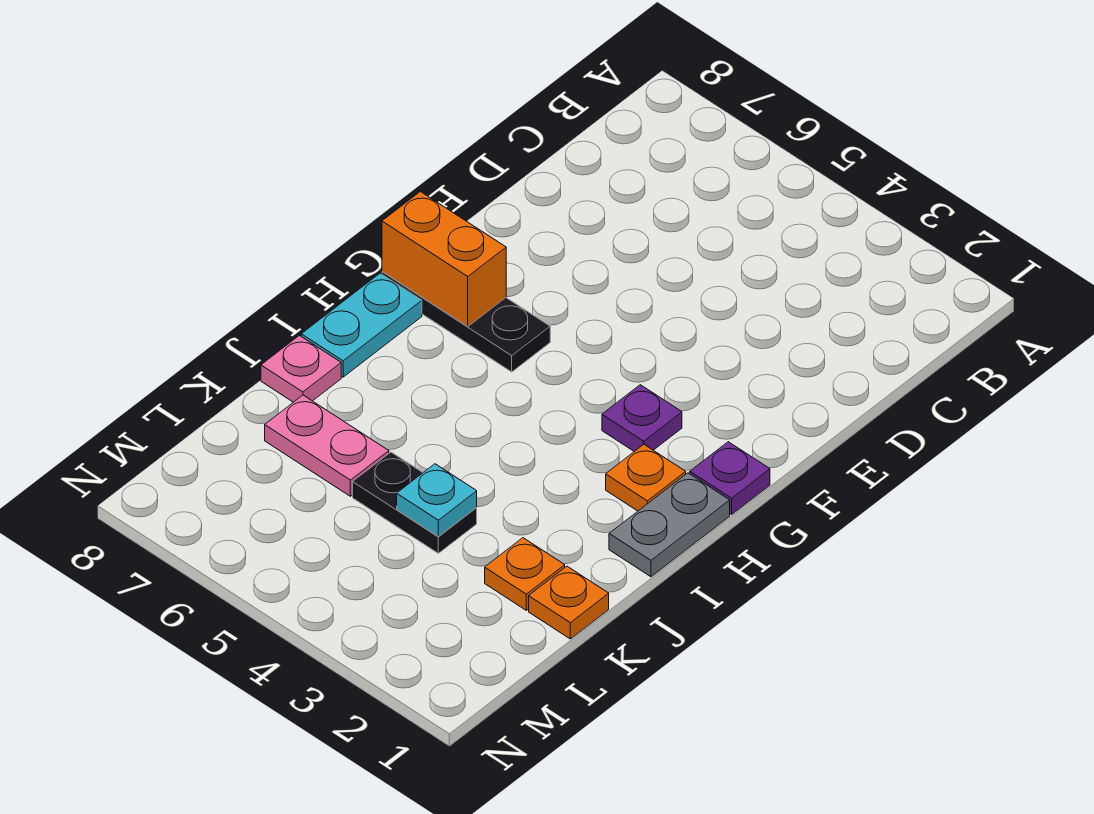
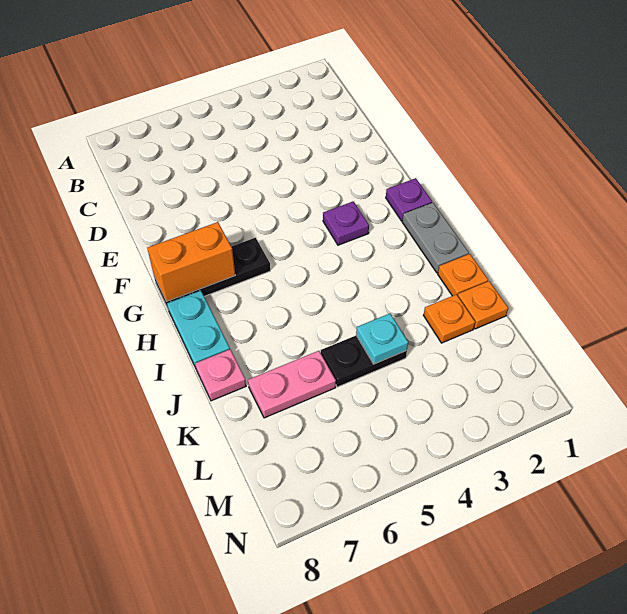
orange plate H2 level 1 -> orange plate J1 level 1

